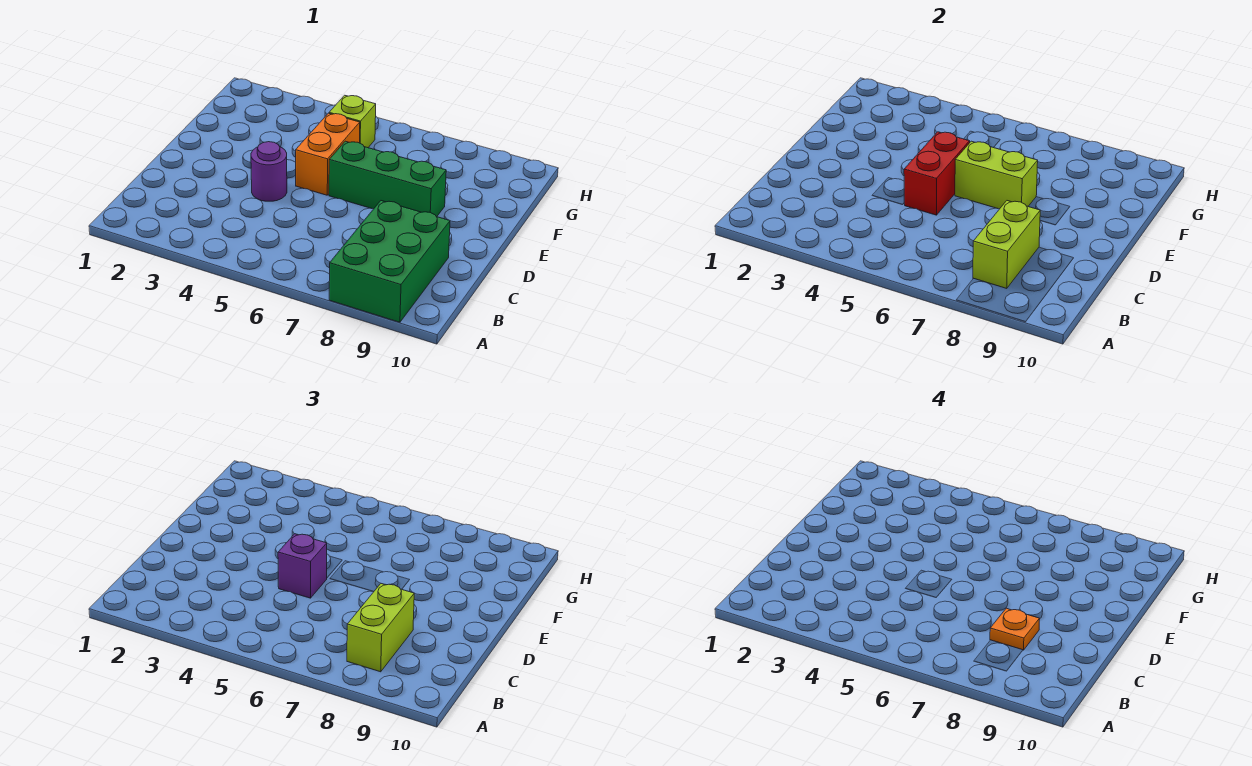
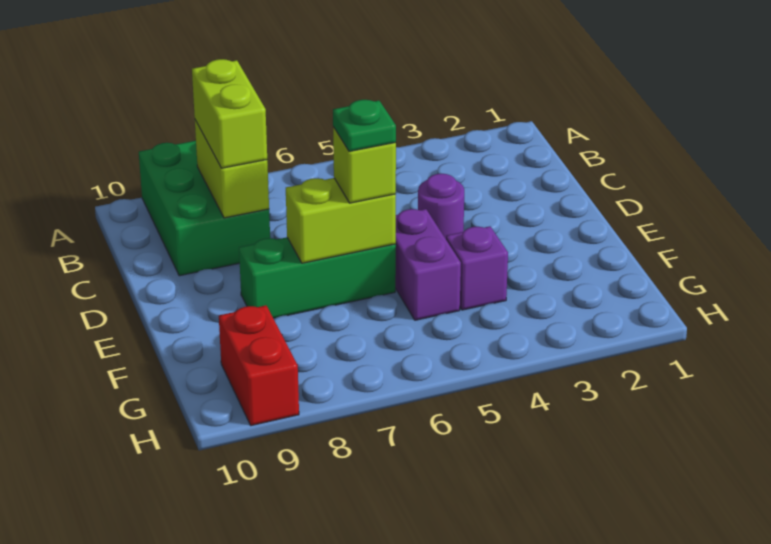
orange plate C8 level 4 -> none
red brick D5:E5 level 2 -> red brick G9:H9 level 1
purple brick D5 level 3 -> purple brick F4 level 1
orange brick E5:F5 level 1 -> purple brick E5:F5 level 1
none -> green plate E6 level 4
lime brick G5 level 1 -> lime brick E6 level 3

